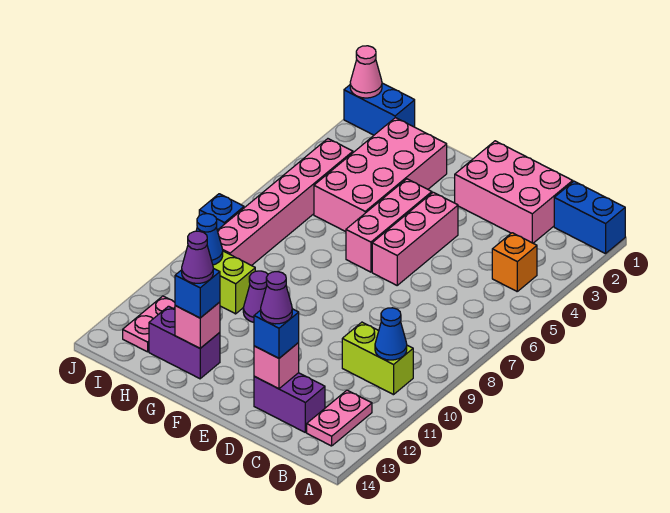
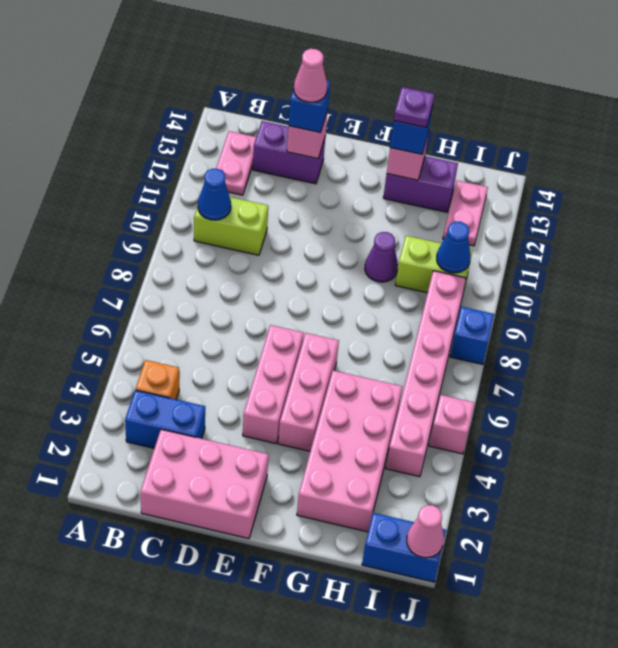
blue brick A1:B1 level 1 -> blue brick B3:C3 level 1
purple cone D13 level 4 -> pink cone D13 level 4
purple cone G13 level 4 -> purple plate G13 level 4
none -> pink brick J5 level 1

